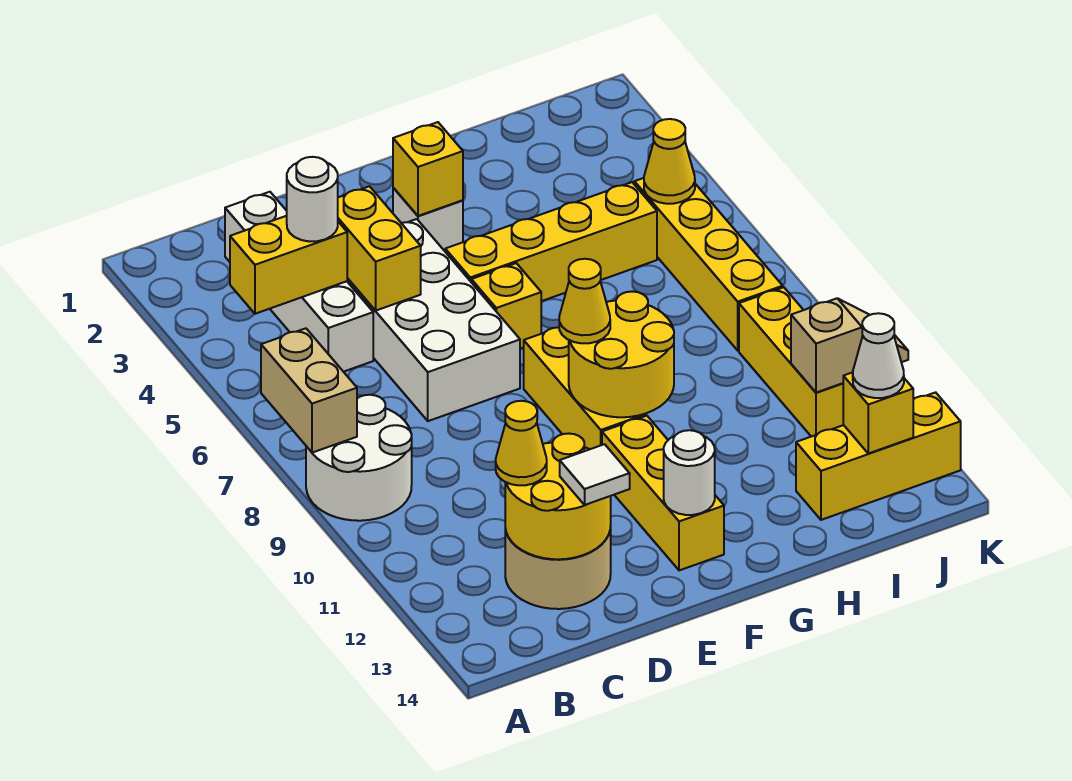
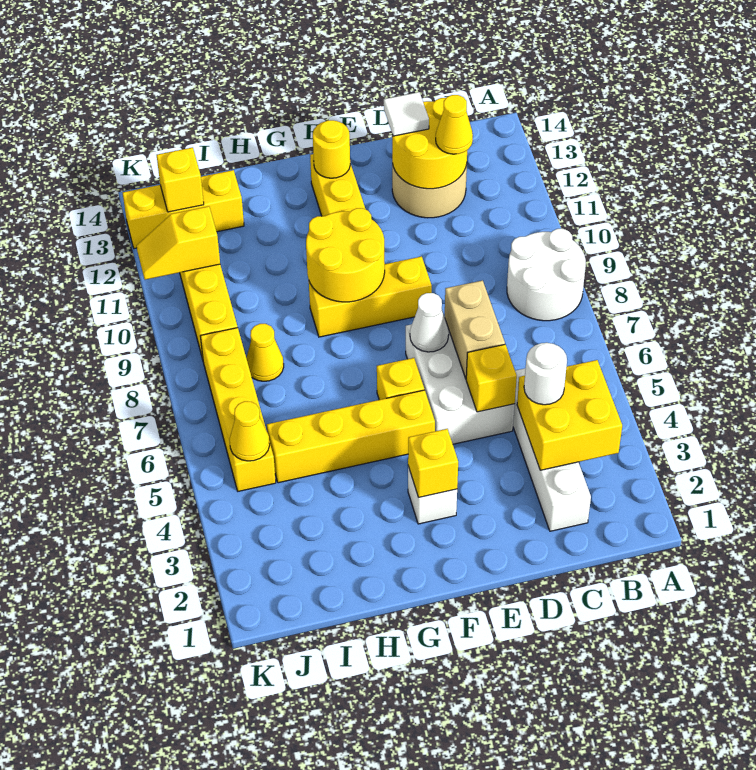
tan brick A7:A8 level 2 -> tan brick D6:D7 level 2
yellow brick B4:C4 level 2 -> yellow brick B3:C4 level 2
white brick D4:E7 level 1 -> white brick D5:E7 level 1
yellow brick D4:D5 level 2 -> yellow brick D5 level 2
yellow brick F8:F10 level 1 -> yellow brick E9:G9 level 1
yellow cone F9 level 3 -> yellow cone I8 level 1
white round brick F13 level 2 -> yellow round brick F13 level 2
tan slope J11:K11 level 2 top J -> yellow slope J11:K11 level 2 top J
white cone J13 level 3 -> white cone E7 level 2

